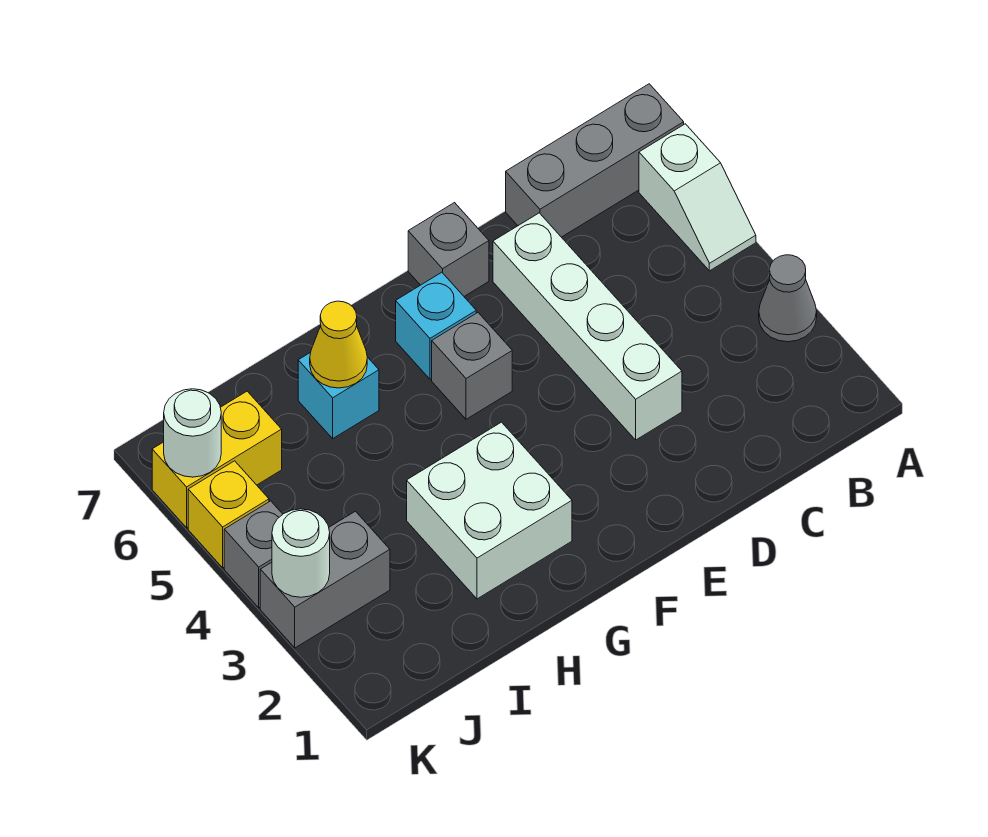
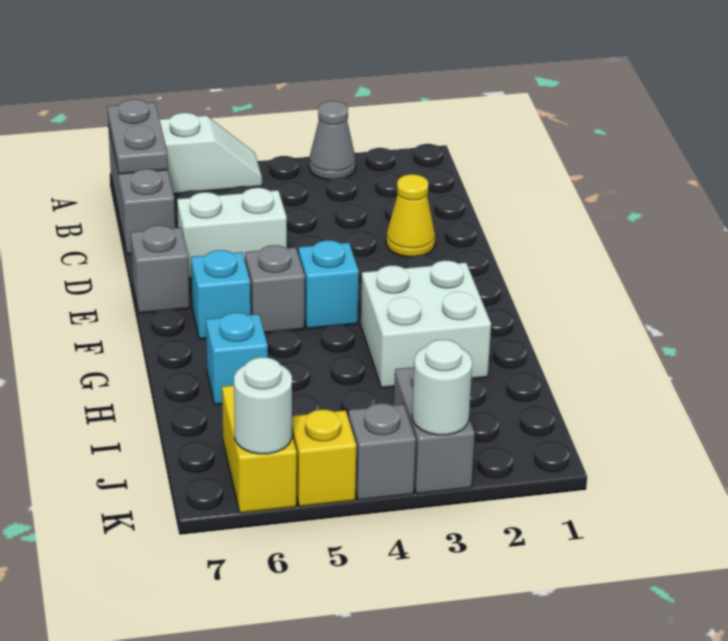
none -> grey plate A7:B7 level 2
white brick D3:D6 level 1 -> white brick D5:D6 level 1
none -> cyan brick F4 level 1
yellow cone H6 level 2 -> yellow cone D2 level 1

